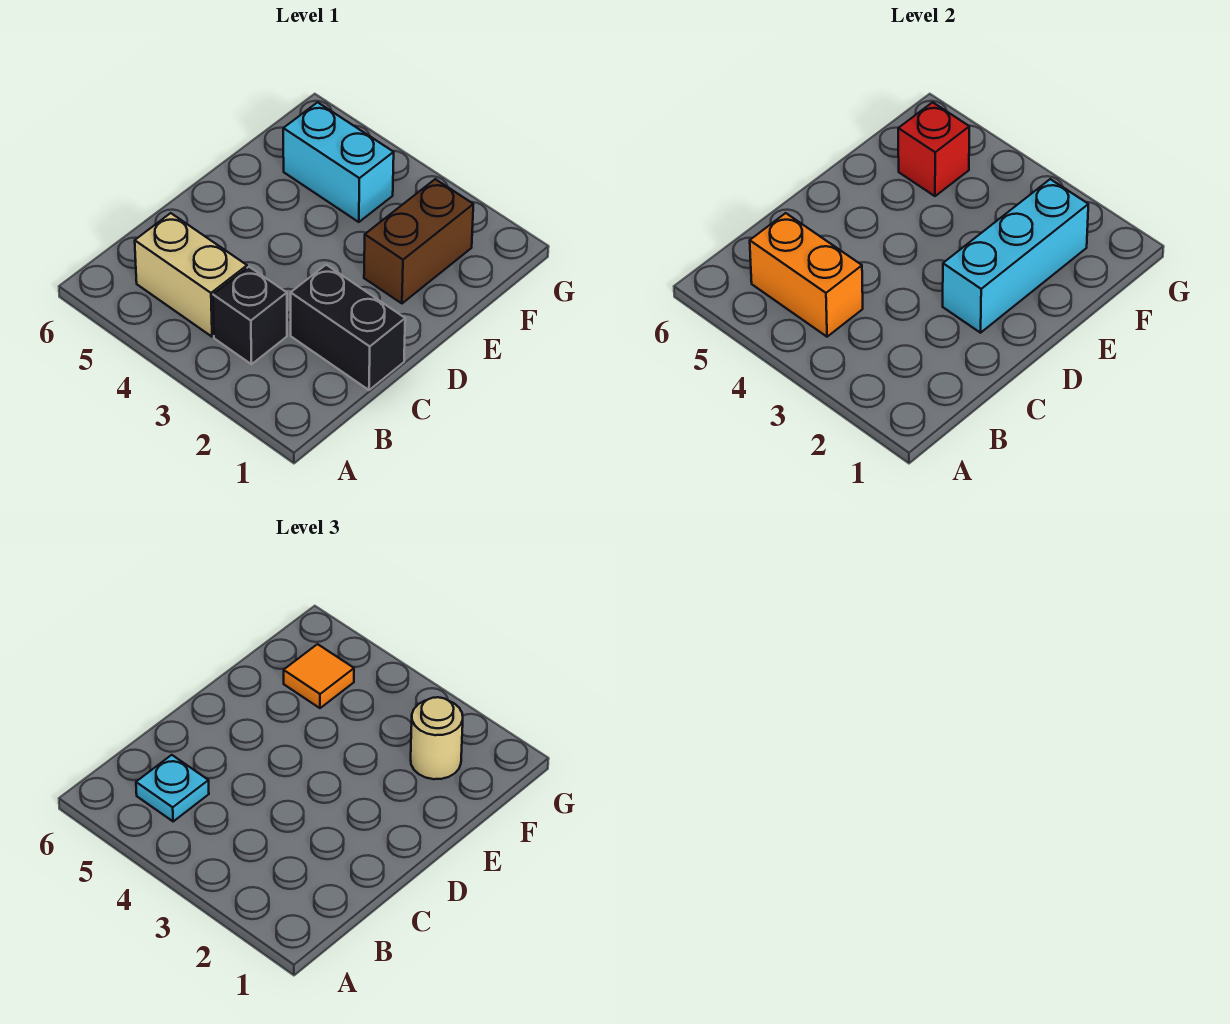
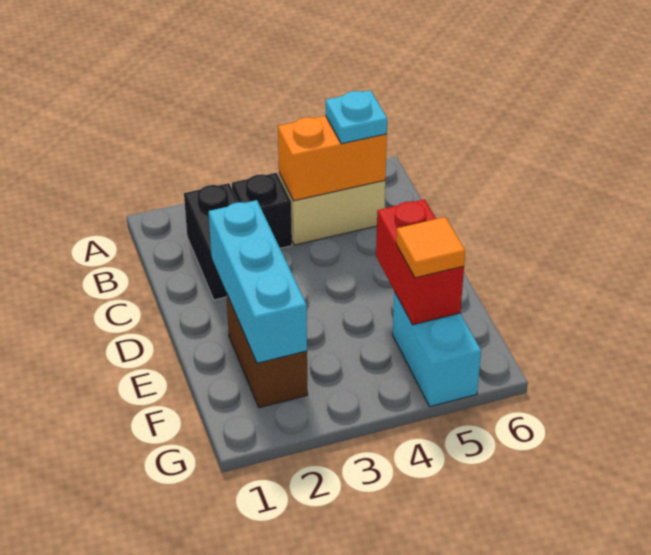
black brick C1:C2 level 1 -> black brick B2:C2 level 1
tan round brick F2 level 3 -> none
cyan brick F4:F5 level 1 -> cyan brick F5:G5 level 1
red brick F5 level 2 -> red brick E5:F5 level 2

